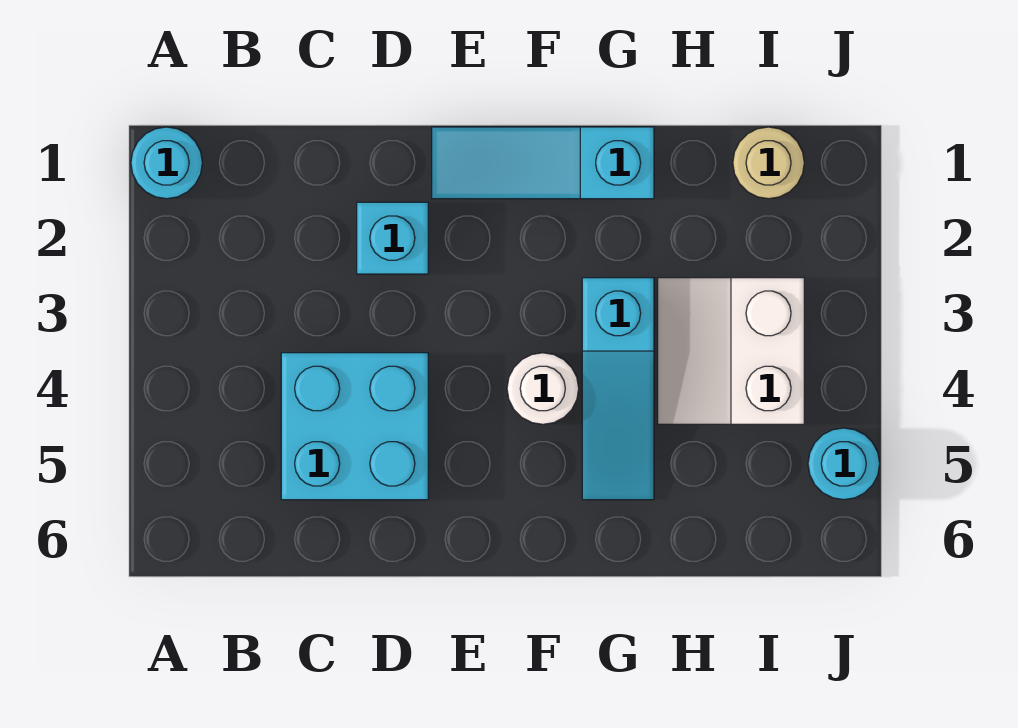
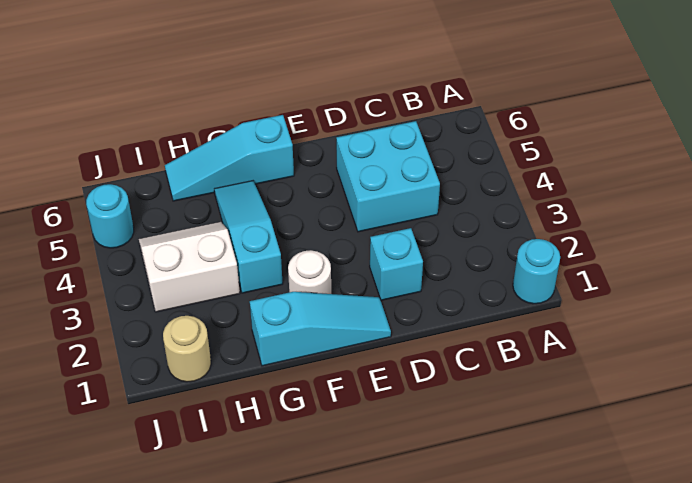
white round brick F4 level 1 -> white round brick F2 level 1
none -> cyan slope F6:H6 level 1 top F
white slope H3:I4 level 1 top I -> white slope H3:I4 level 1 top 3

